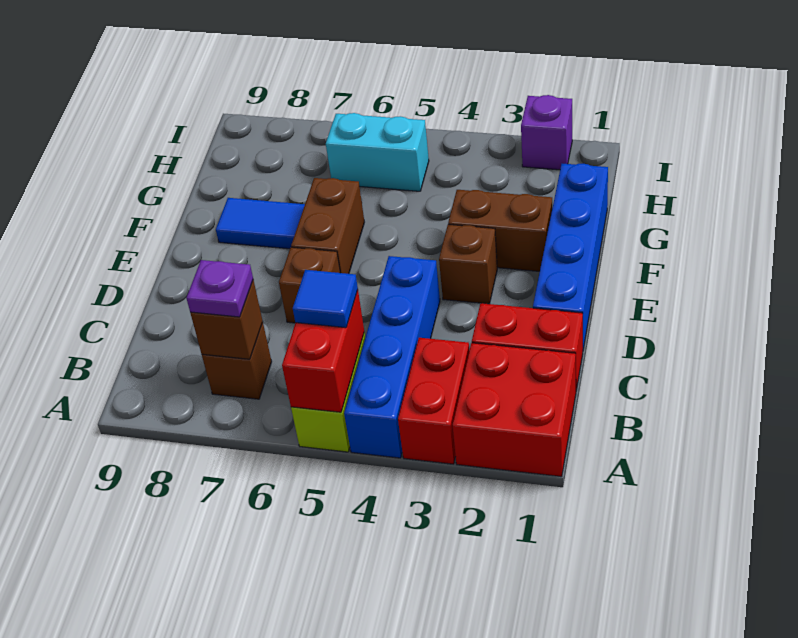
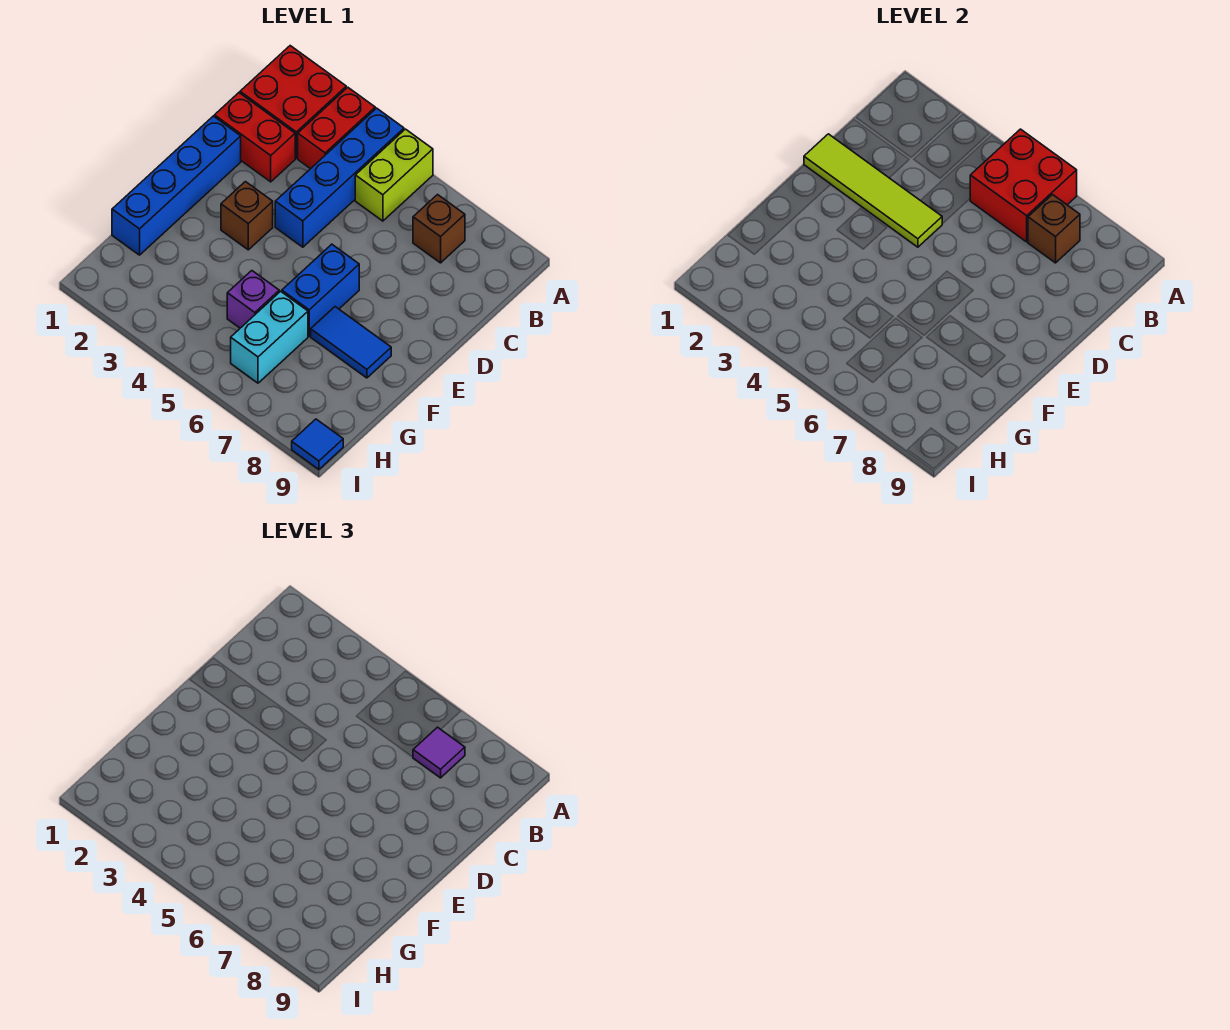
red brick A5:B5 level 2 -> red brick A5:B6 level 2
blue tile B5 level 3 -> blue tile I9 level 1
purple plate B7 level 3 -> purple tile B7 level 3
none -> lime tile D1:D4 level 2
brown brick D6 level 1 -> none
brown brick E6:F6 level 1 -> blue brick E6:F6 level 1
brown brick F2:F3 level 1 -> none
cyan brick H5:H6 level 1 -> cyan brick G6:H6 level 1
purple brick I2 level 1 -> purple brick G5 level 1

